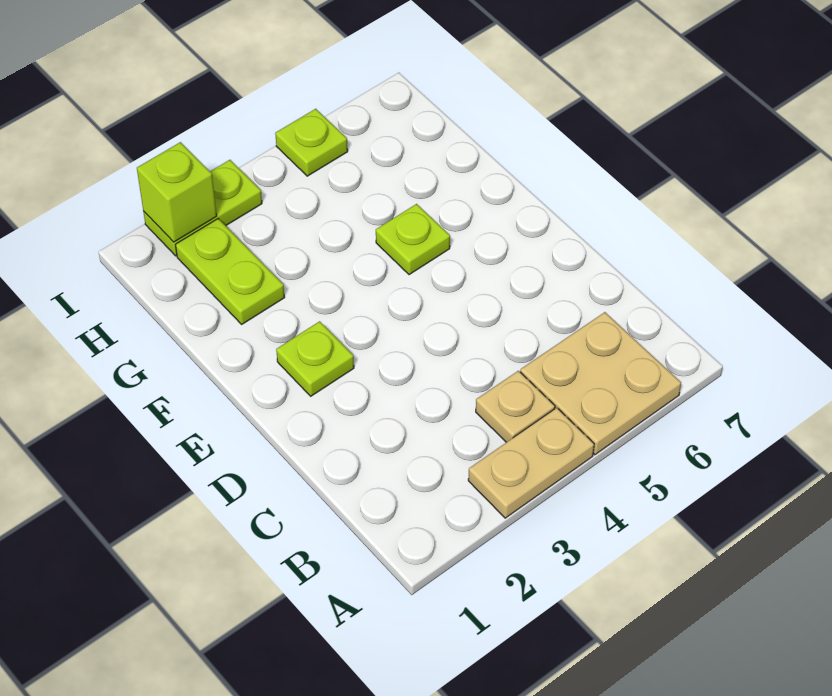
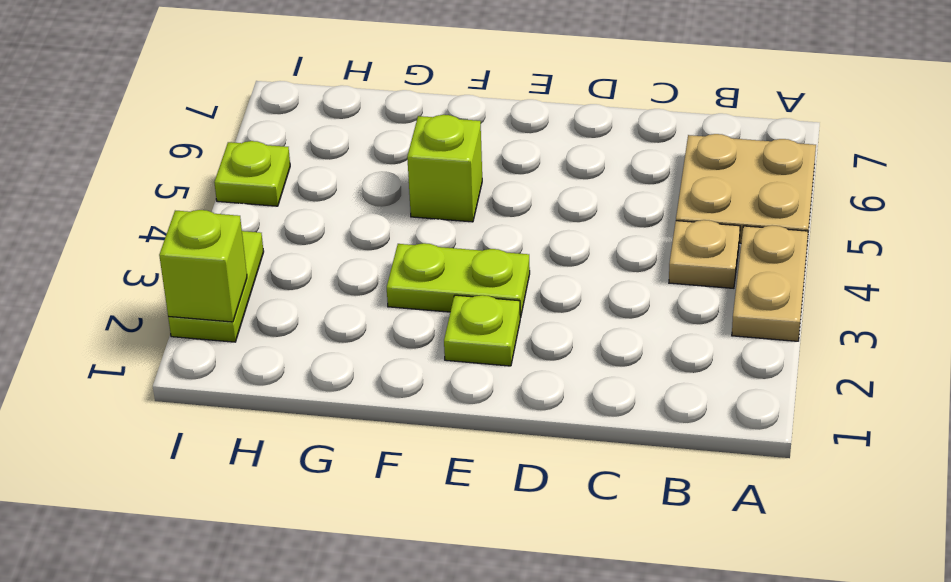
lime plate F5 level 1 -> lime brick F5 level 1
lime plate G2:H2 level 1 -> lime plate E3:F3 level 1

